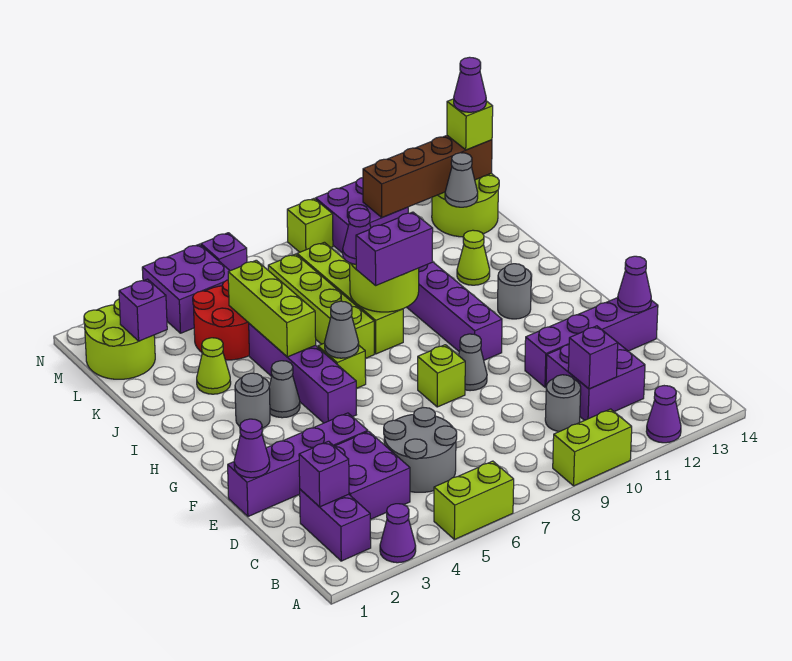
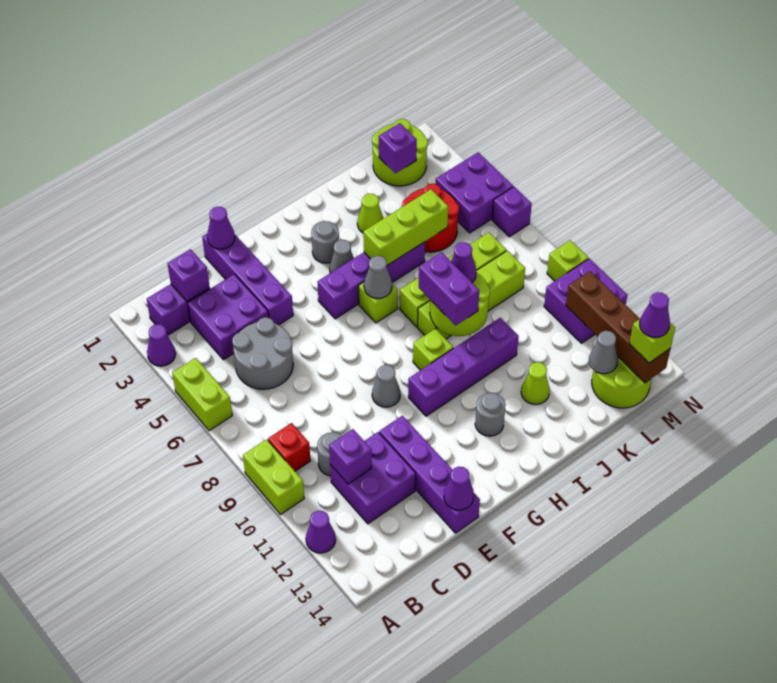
none -> red brick B9 level 1
lime brick F8 level 1 -> lime brick H9 level 1

